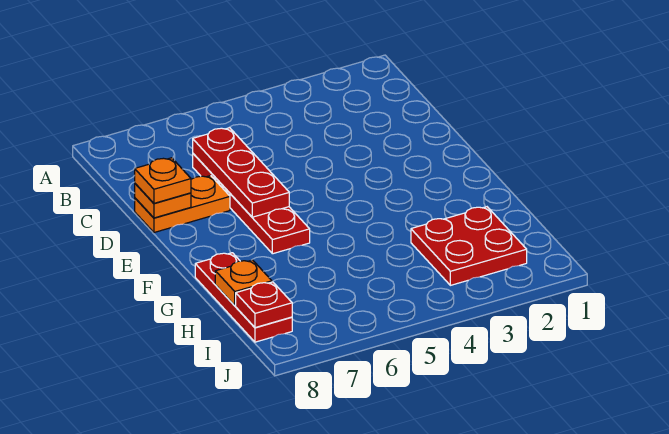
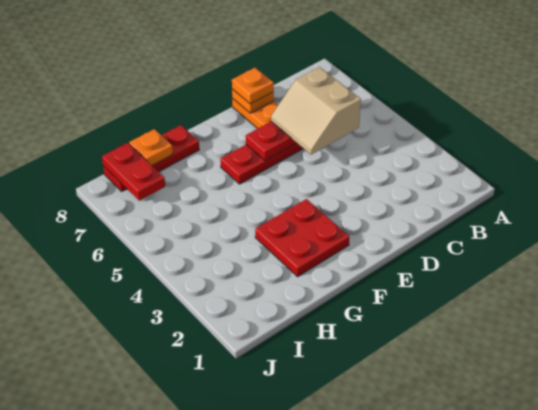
none -> tan slope C5:D6 level 3 top C
red plate H2:I3 level 1 -> red plate F2:G3 level 1
red plate I8 level 2 -> red plate I7:I8 level 2

